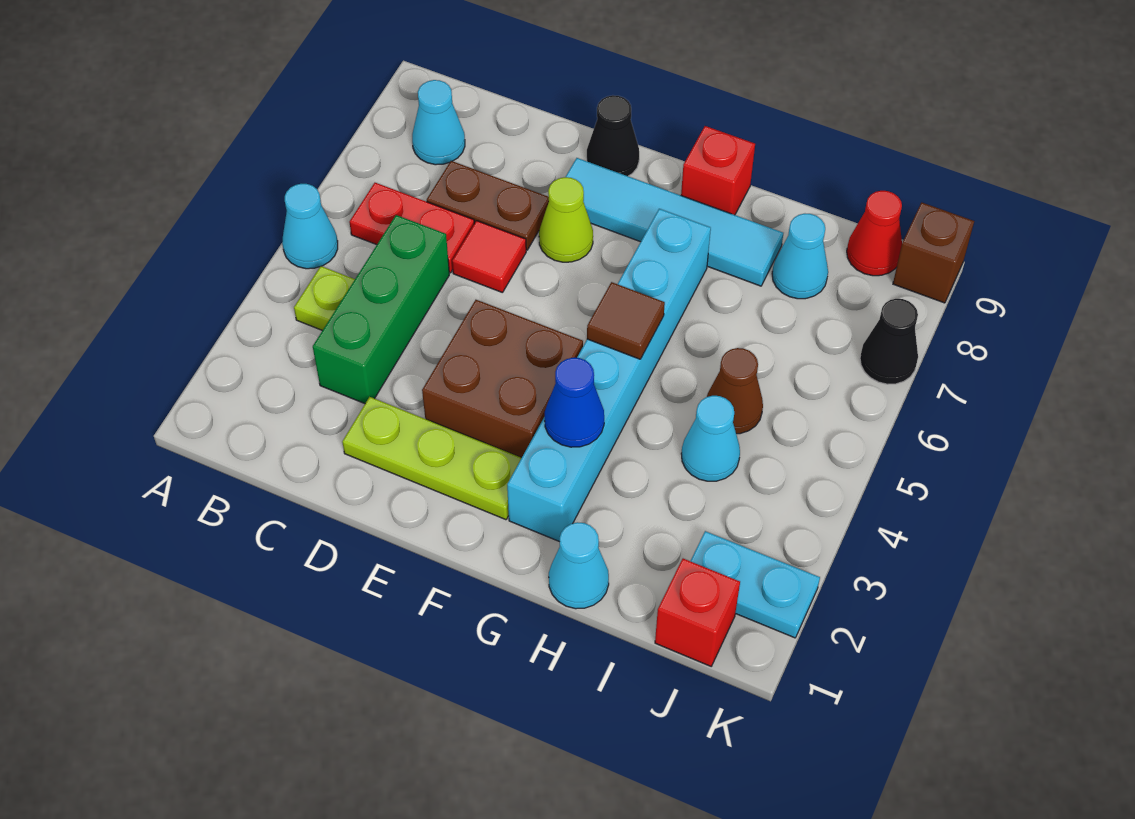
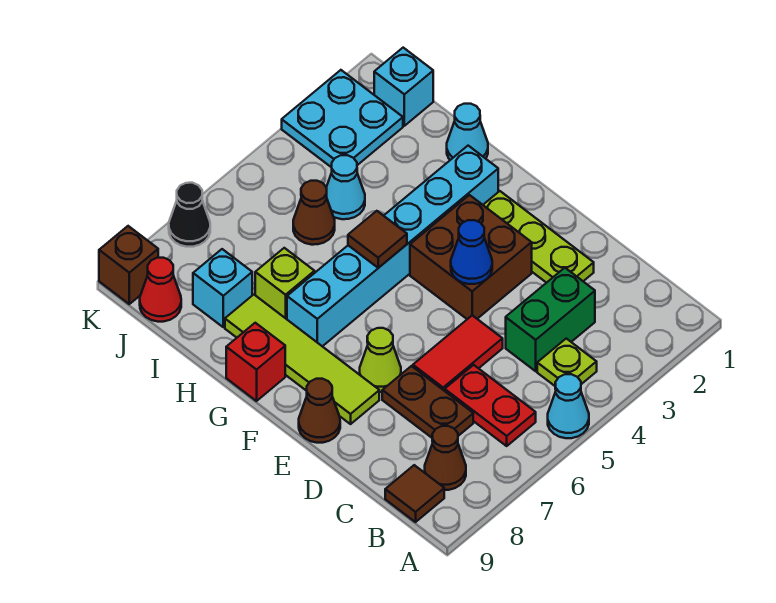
cyan cone B8 level 1 -> brown cone B8 level 1
none -> brown tile B9 level 1
green brick C3:C5 level 1 -> green brick C3:C4 level 1
red tile D6 level 1 -> red tile D5:D6 level 1
cyan tile E8:H8 level 1 -> lime tile E8:H8 level 1
black cone E9 level 1 -> brown cone E9 level 1
blue cone G3 level 2 -> blue cone E4 level 2
none -> lime brick H7 level 1
cyan cone I8 level 1 -> cyan brick I8 level 1
red brick J1 level 1 -> cyan brick J1 level 1
cyan plate J2:K2 level 1 -> cyan plate J2:K3 level 1

